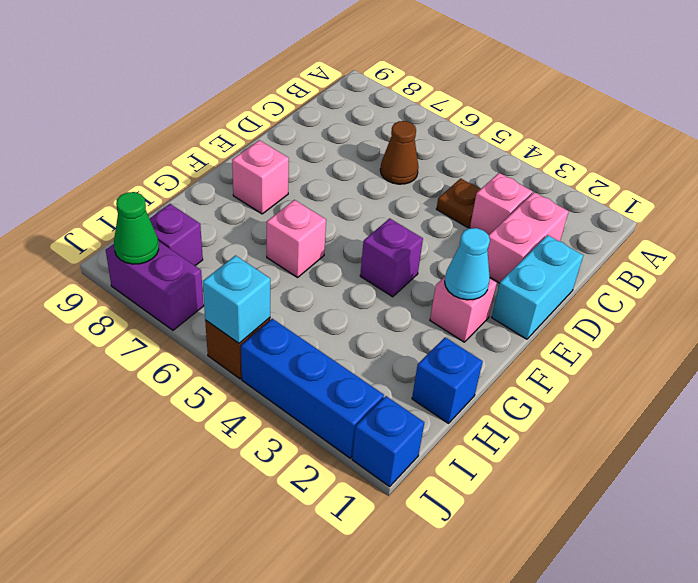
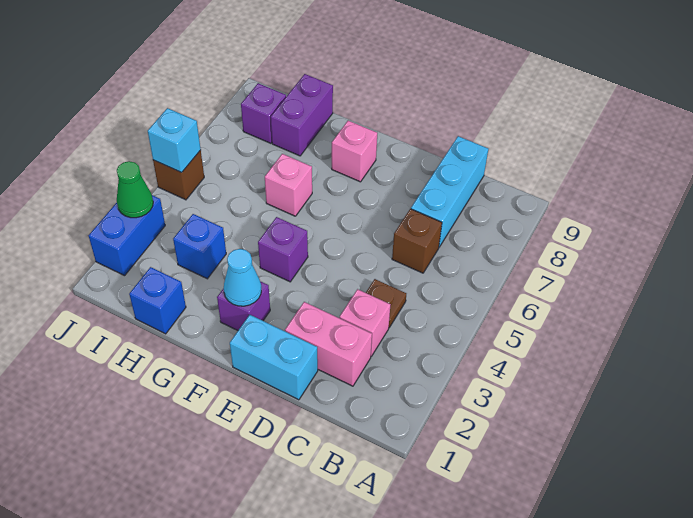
brown cone C6 level 1 -> brown brick C6 level 1
none -> cyan brick C7:C9 level 1
pink brick F2 level 1 -> purple brick F2 level 1
blue brick J1 level 1 -> blue brick H3 level 1
blue brick J2:J4 level 1 -> blue brick J2:J3 level 1
purple brick J7:J8 level 1 -> purple brick H8:H9 level 1
green cone J8 level 2 -> green cone J3 level 2

